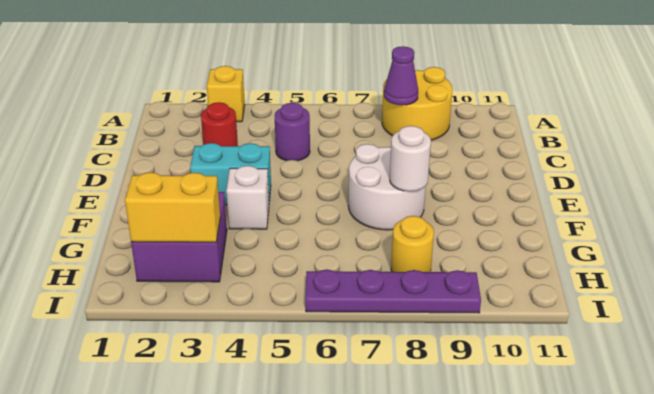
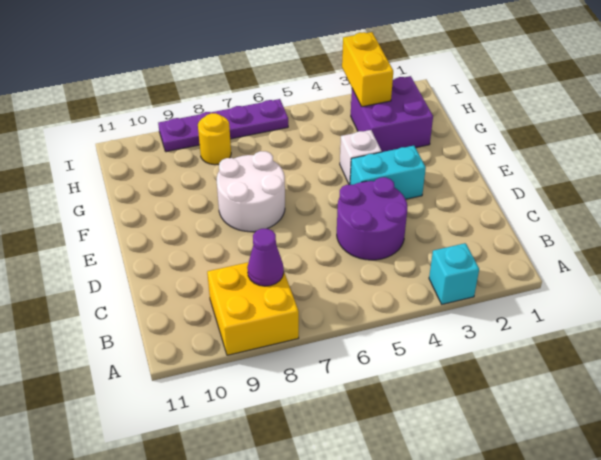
yellow brick A3 level 1 -> cyan brick A3 level 1
yellow round brick A8:B9 level 1 -> yellow brick A8:B9 level 1
red round brick C3 level 1 -> none
purple round brick C5 level 1 -> purple round brick C4:D5 level 1
white round brick F8 level 2 -> none
yellow brick H2:H3 level 2 -> yellow brick H3:I3 level 2

